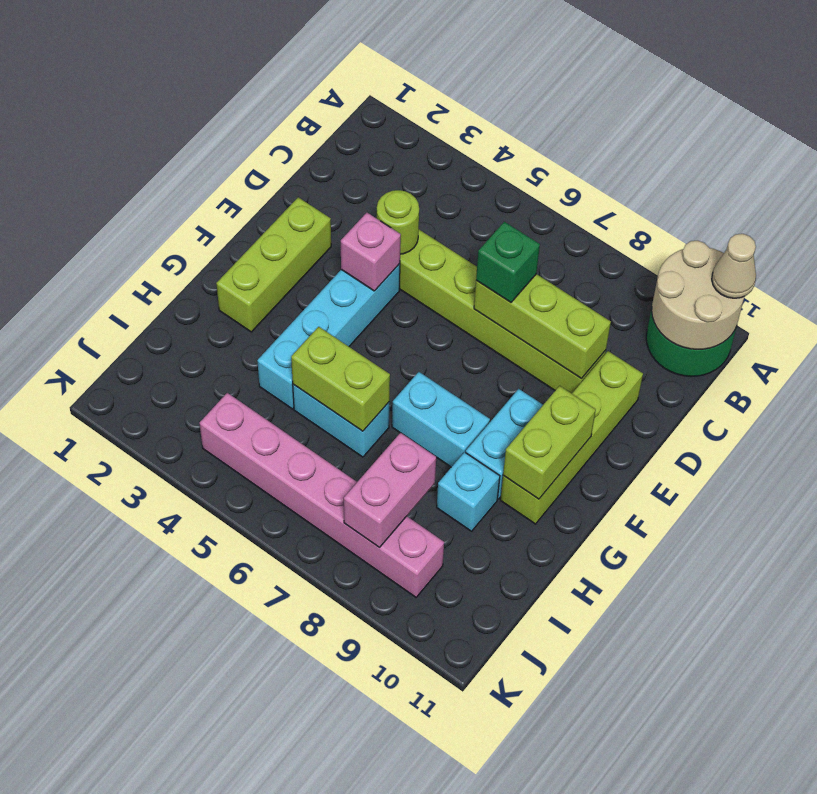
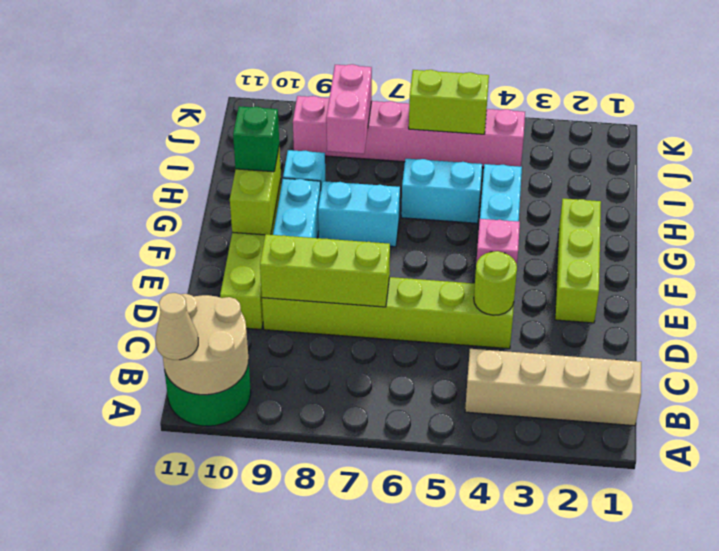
none -> tan brick B1:B4 level 1
green brick D7 level 3 -> green brick G10 level 3
lime brick H5:H6 level 2 -> lime brick J5:J6 level 2

